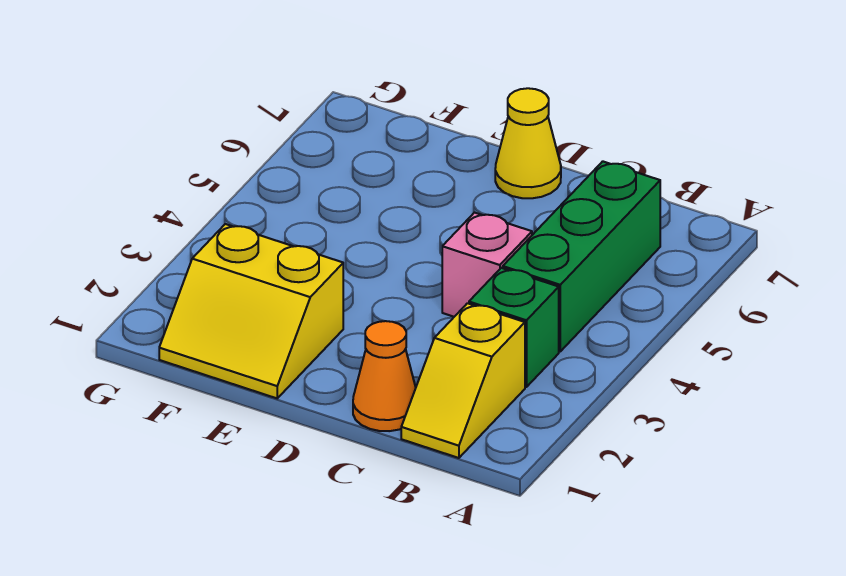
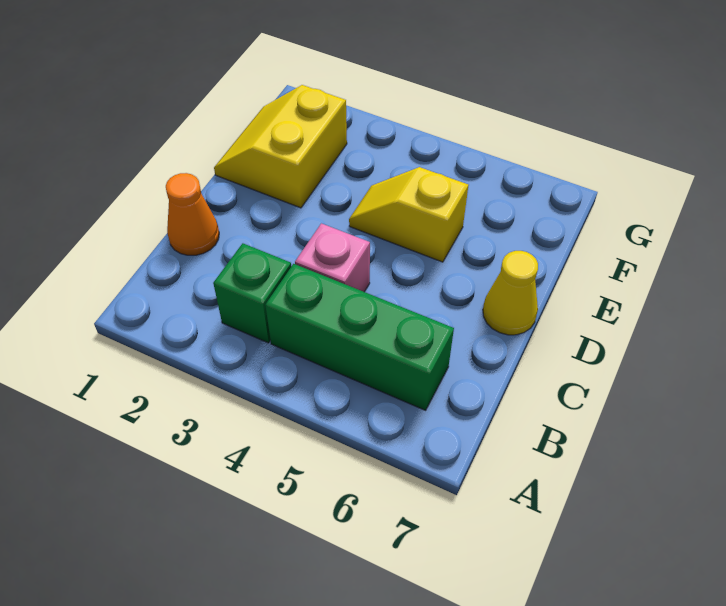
yellow slope B1:B2 level 1 top 2 -> yellow slope E4:E5 level 1 top 5

